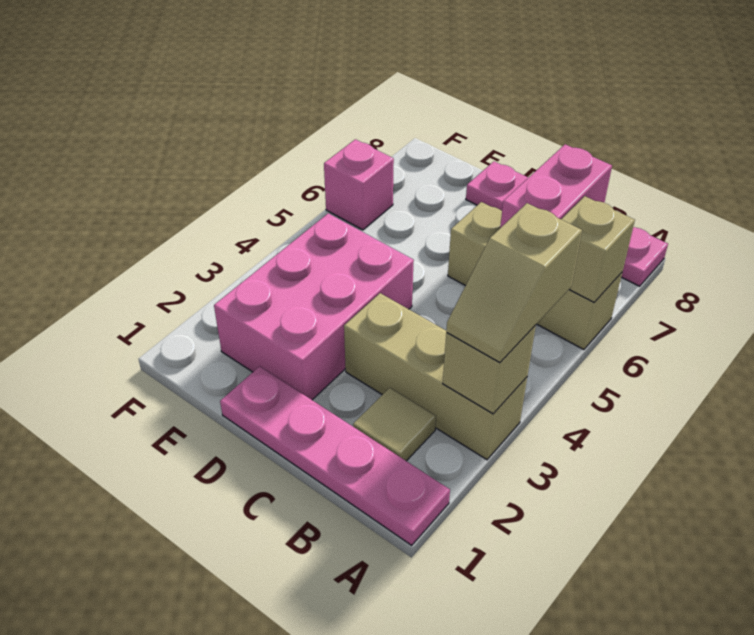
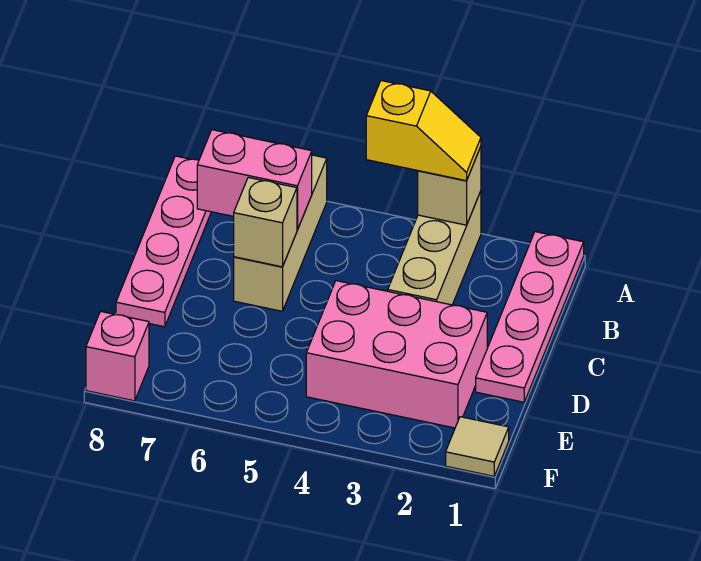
tan slope A3:A4 level 3 top 4 -> yellow slope A3:A4 level 3 top 4
tan brick A6 level 2 -> tan brick C6 level 2
tan tile B2 level 1 -> tan tile F1 level 1
pink brick F6 level 1 -> pink brick F8 level 1

